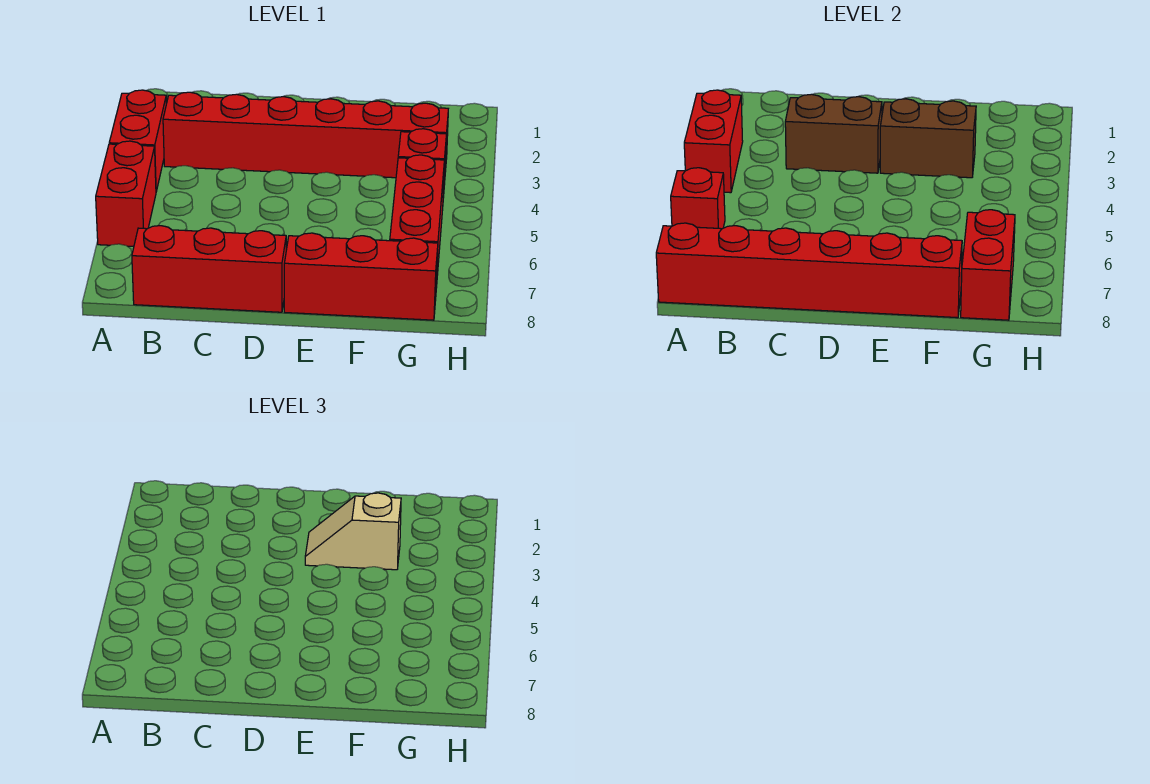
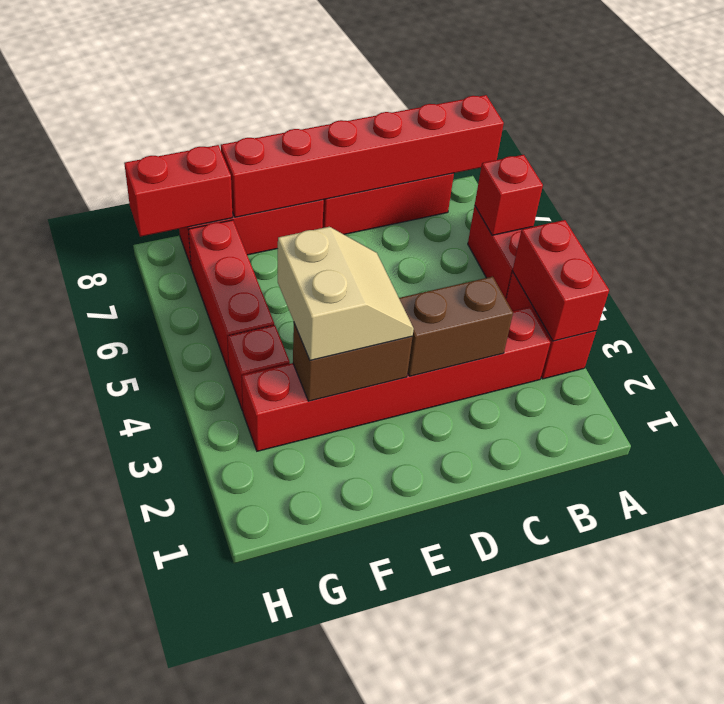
tan slope E3:F3 level 3 top F -> tan slope E3:F4 level 3 top F
red brick G7:G8 level 2 -> red brick G8:H8 level 2

